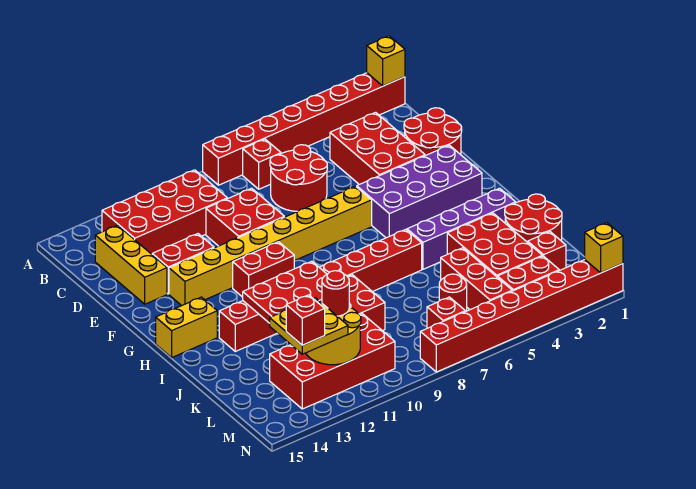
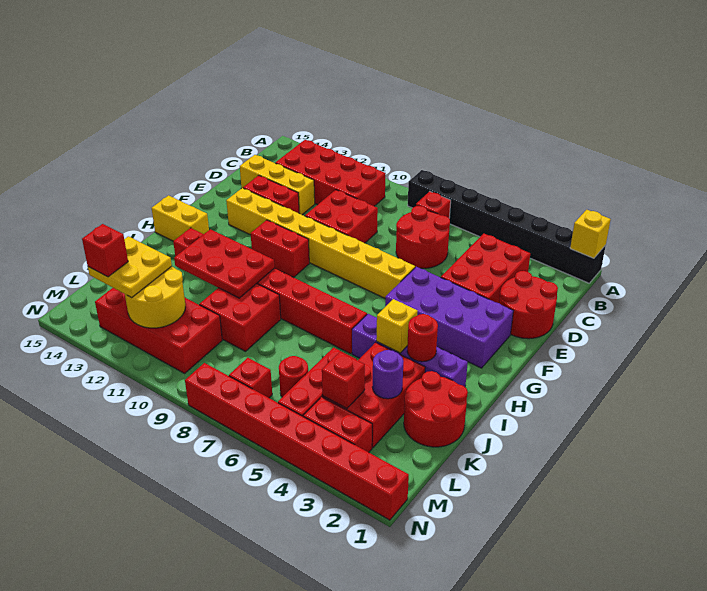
red brick A1:A8 level 1 -> black brick A1:A8 level 1
yellow brick C14:E14 level 1 -> yellow brick D12:D14 level 1
none -> purple round brick K3 level 2
red brick L2 level 1 -> red brick L4 level 2
red round brick L11 level 3 -> red round brick I3 level 2
yellow brick N1 level 2 -> yellow brick I4 level 2

